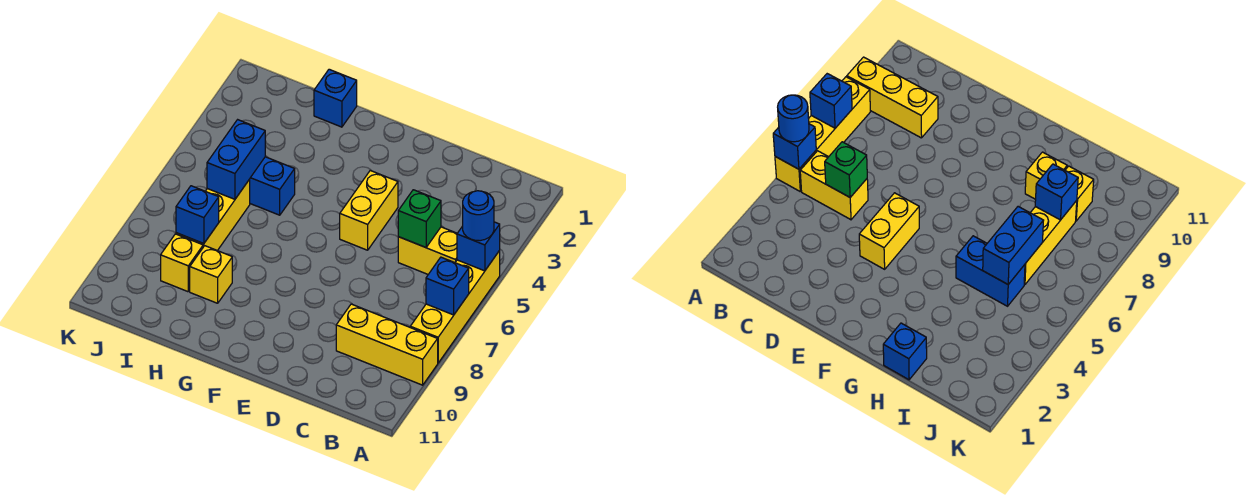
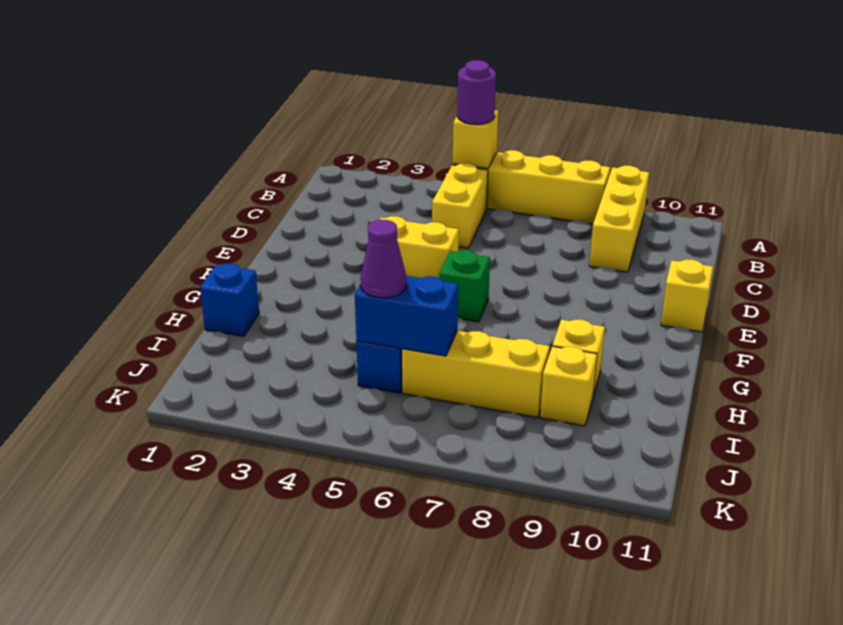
blue brick A5 level 2 -> yellow brick A5 level 2
blue round brick A5 level 3 -> purple round brick A5 level 3
blue brick A7 level 2 -> none
green brick C5 level 2 -> green brick F6 level 1
none -> yellow brick E11 level 1
none -> purple cone I5 level 3
blue brick I8 level 2 -> none

